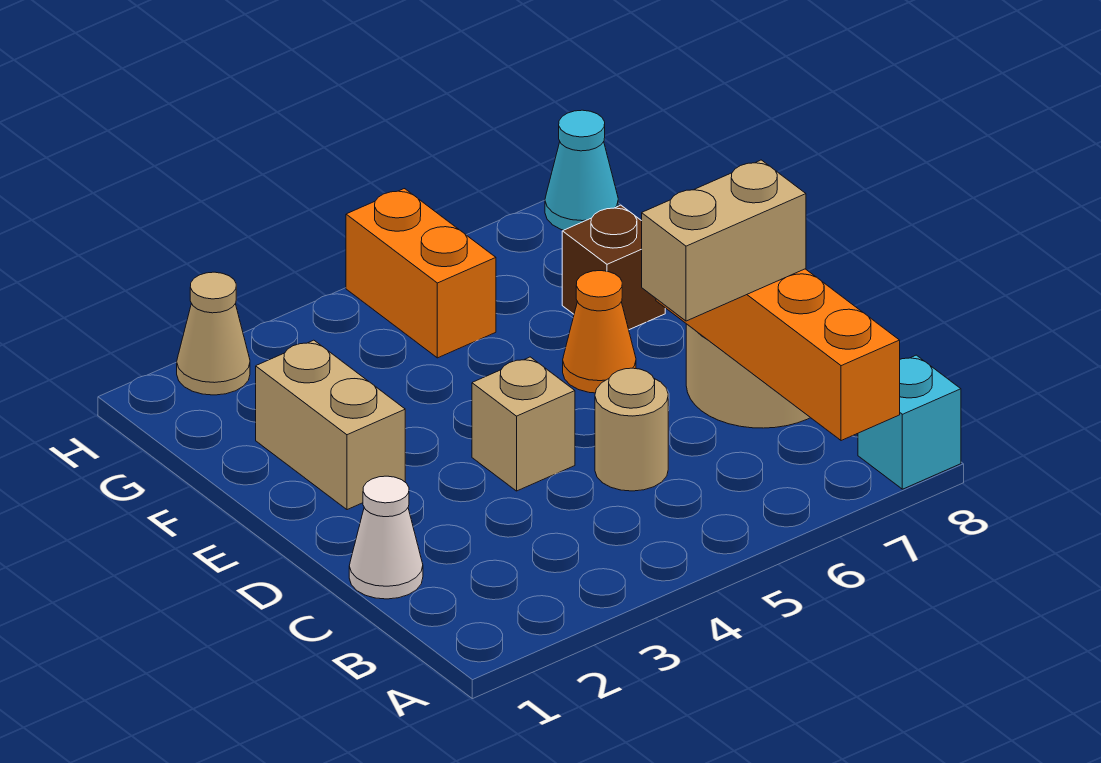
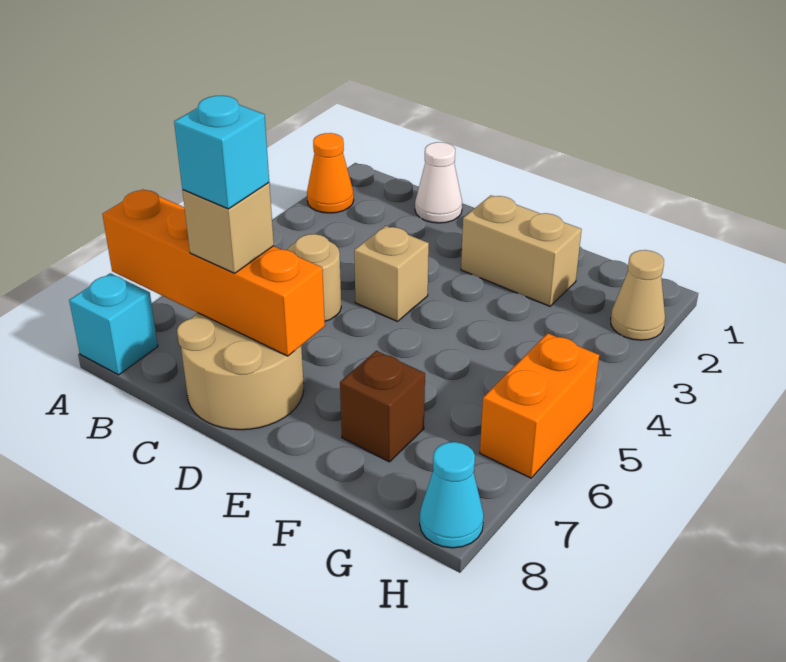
tan brick C6:C7 level 3 -> tan brick C7 level 3
none -> cyan brick C7 level 4
orange cone E6 level 1 -> orange cone A2 level 1
orange brick G5:H5 level 1 -> orange brick H5:H6 level 1

